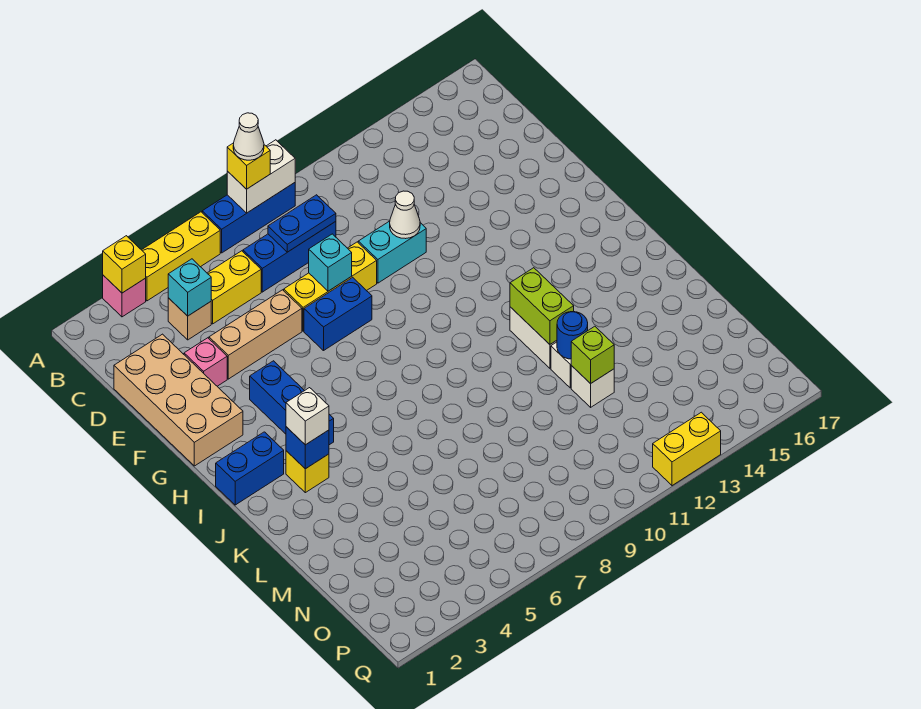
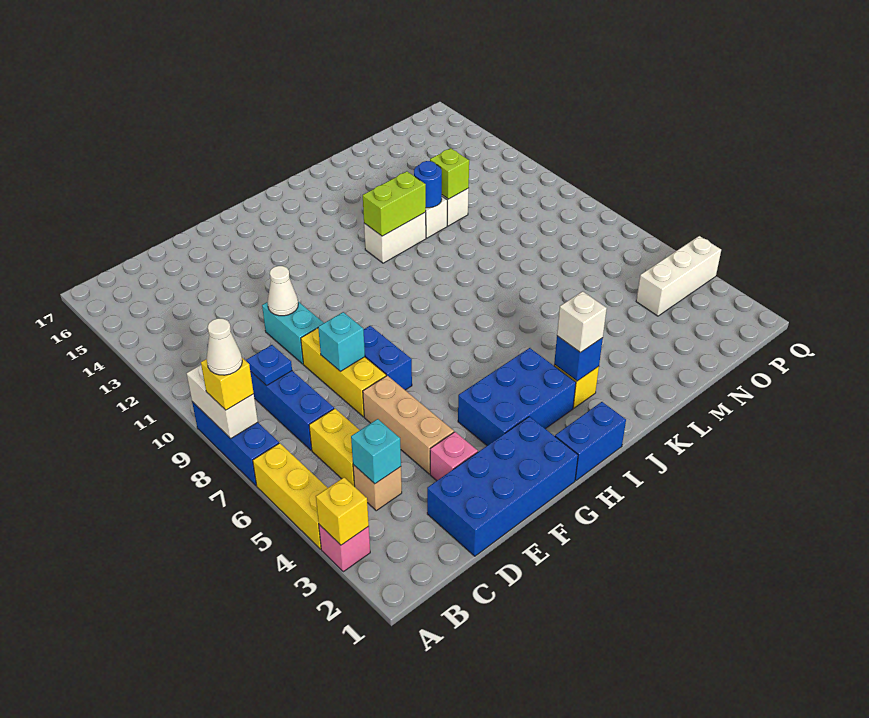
blue plate C8:C9 level 2 -> blue plate C9 level 2
tan brick D1:G2 level 1 -> blue brick D1:G2 level 1
blue brick G4:I4 level 1 -> blue brick G3:I4 level 1
blue brick I1:I2 level 1 -> blue brick H1:I1 level 1
none -> white brick O4:Q4 level 1
yellow brick Q12:Q13 level 1 -> none

